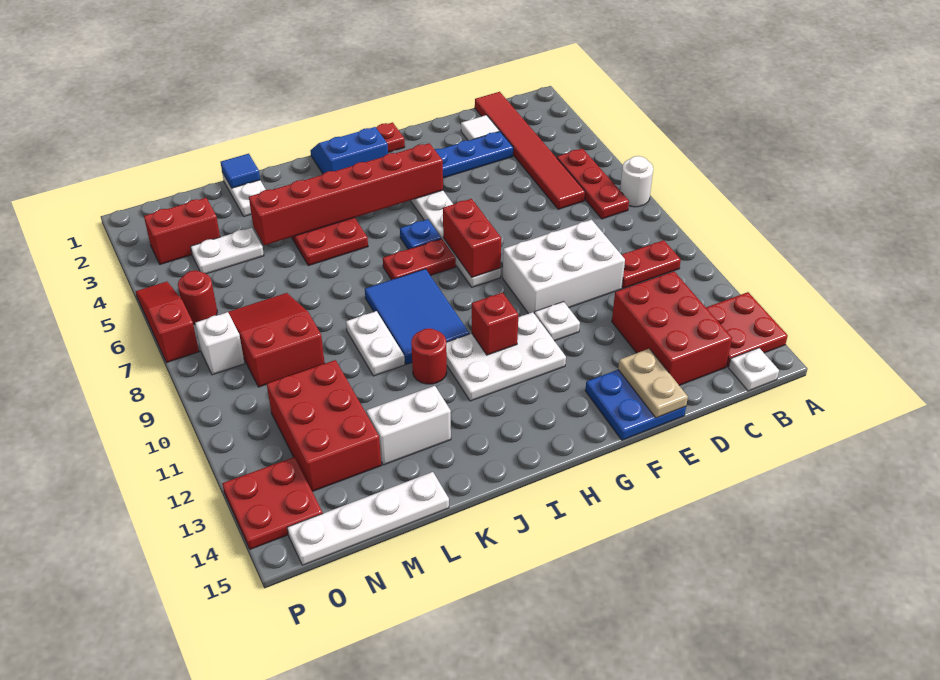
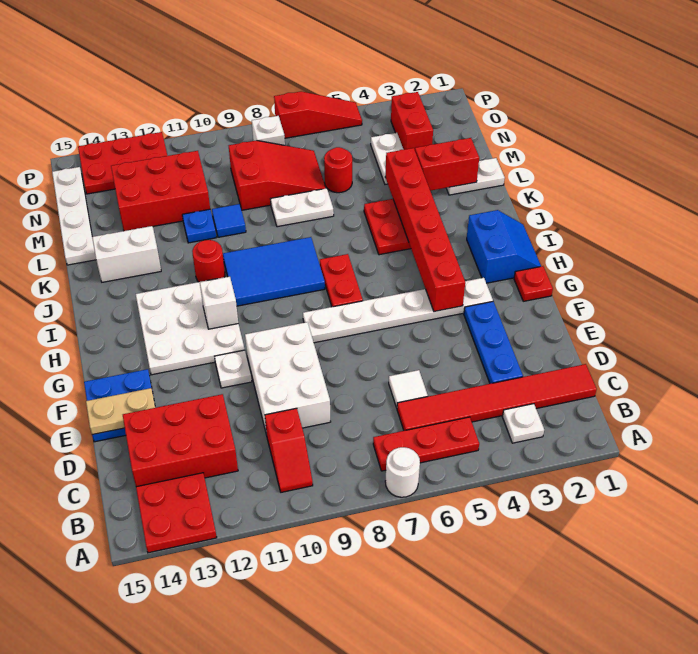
red plate B10:C10 level 1 -> red slope B10:C10 level 1 top C
white plate B15 level 1 -> white plate B3 level 1
white tile D2 level 1 -> white tile D6 level 1
red brick G7:G8 level 2 -> red brick L2:L3 level 2
white plate G11:I12 level 1 -> white plate G11:I13 level 1
blue plate H6 level 1 -> blue plate L11 level 1
red brick H11 level 2 -> white brick H11 level 2
white plate K9:K10 level 1 -> white plate L7:L8 level 1
white brick K13:L13 level 1 -> white brick K13:K14 level 1
blue tile L1 level 2 -> blue tile L10 level 1
red round brick O6 level 1 -> red round brick M6 level 1
red plate O13:P14 level 1 -> red plate O12:P14 level 1

